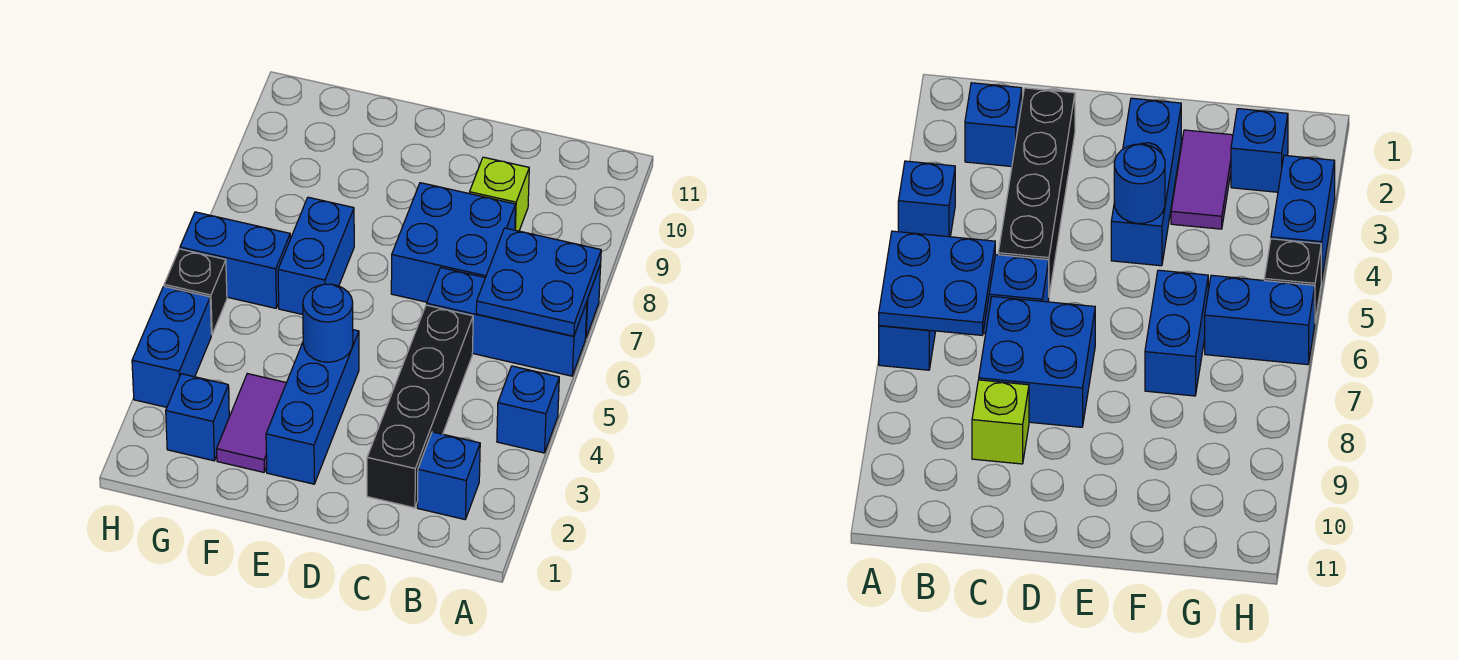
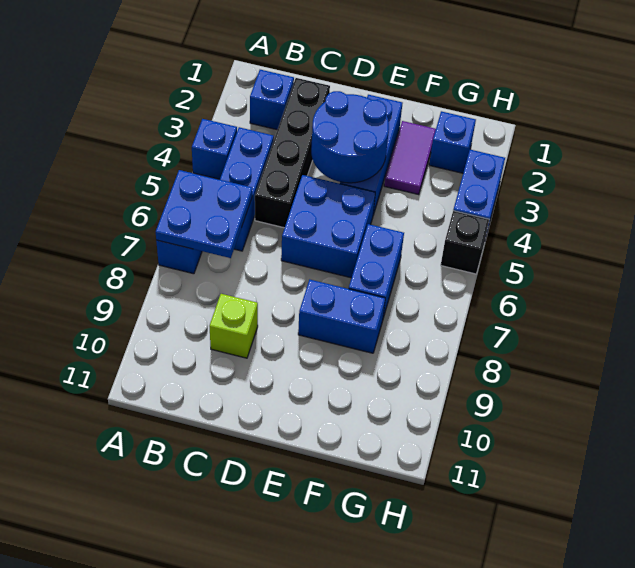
blue brick A6:C6 level 1 -> blue brick B4:B6 level 1
blue brick C7:D8 level 1 -> blue brick D5:E6 level 1
blue round brick E4 level 2 -> blue round brick D3:E4 level 2
blue brick G6:H6 level 1 -> blue brick E8:F8 level 1

